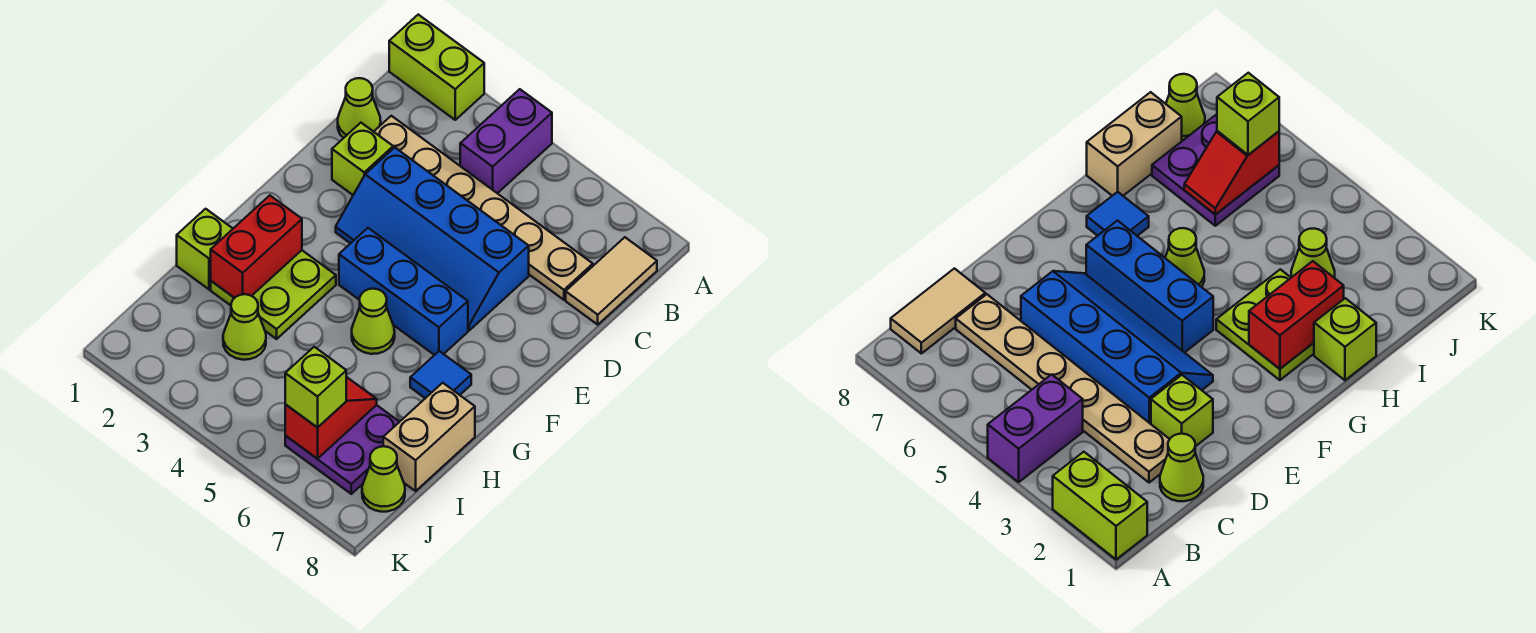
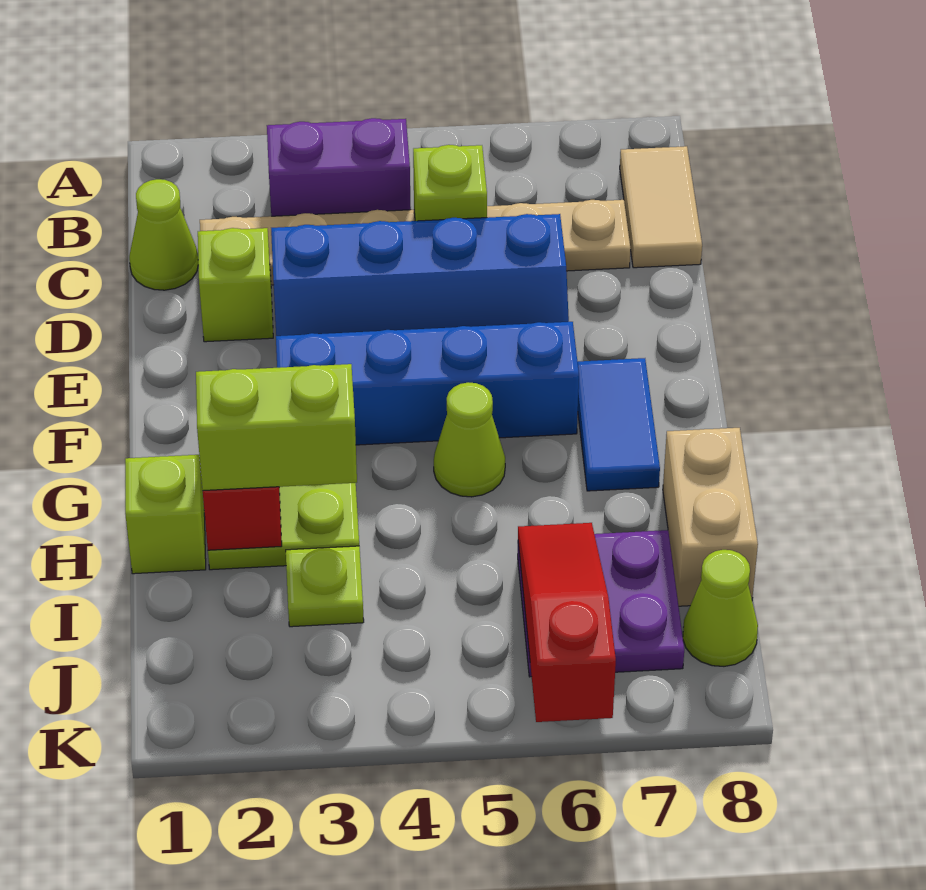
lime brick A1:A2 level 1 -> lime brick H2:H3 level 3
purple brick A4:B4 level 1 -> purple brick B3:B4 level 1
blue brick F4:F6 level 1 -> blue brick F3:F6 level 1
blue tile G7 level 1 -> blue tile F7:G7 level 1
lime cone I3 level 1 -> lime plate I3 level 1
red slope I6:J6 level 2 top J -> red slope I6:K6 level 2 top K
lime brick J6 level 3 -> lime brick C5 level 2

